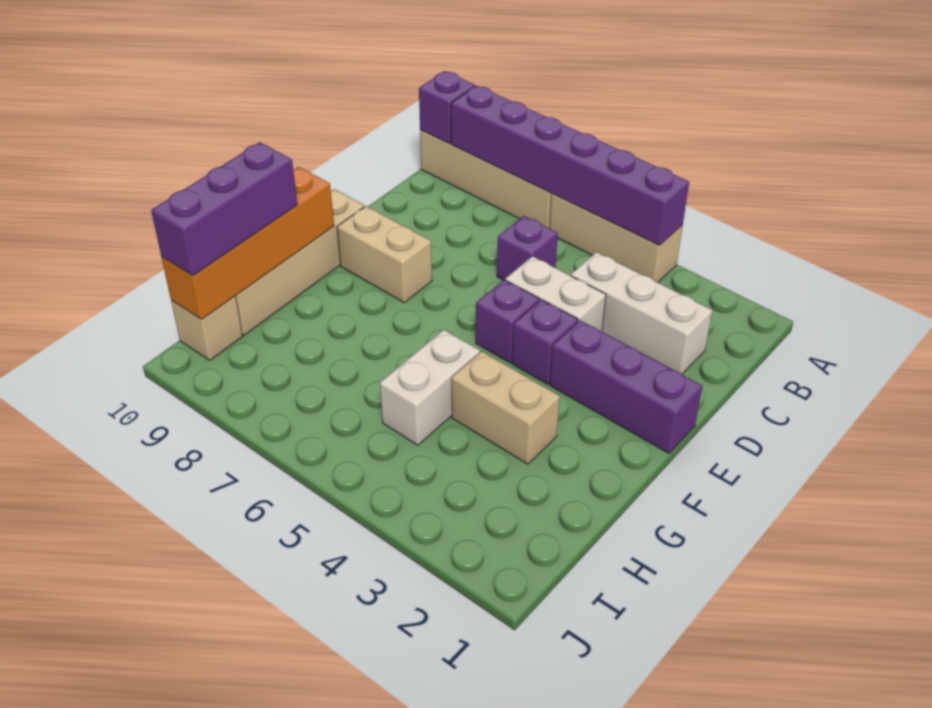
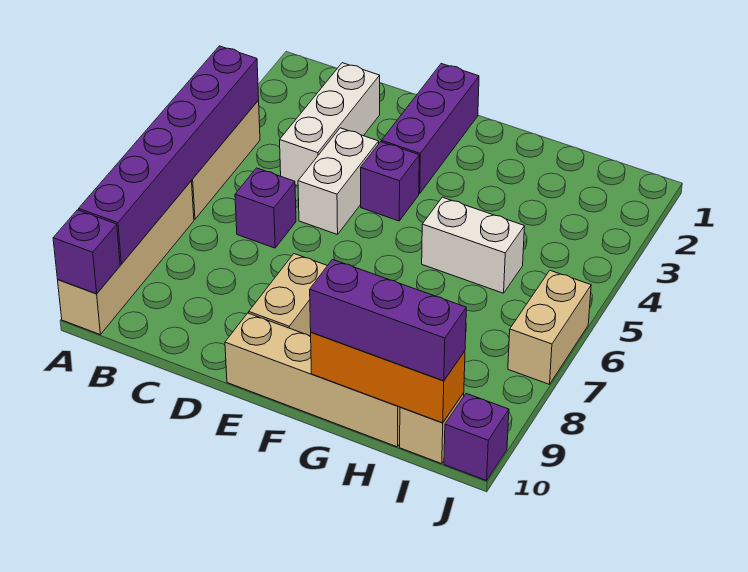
purple brick E5 level 1 -> purple brick J10 level 1
orange brick F10:I10 level 2 -> orange brick G10:I10 level 2
tan brick G3:G4 level 1 -> tan brick J6:J7 level 1

